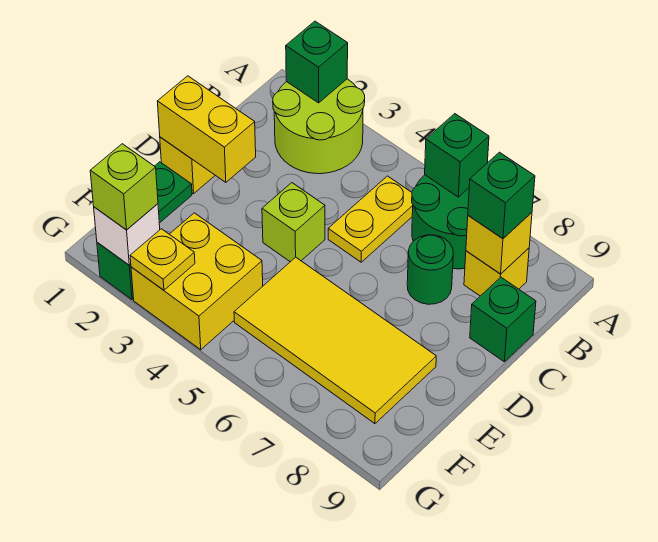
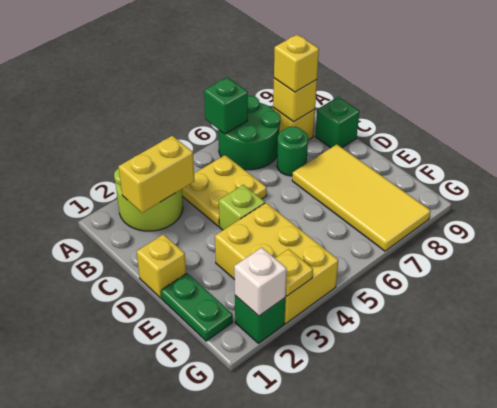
green brick A2 level 2 -> none
yellow plate B5:C5 level 1 -> yellow plate B4:C5 level 1
green brick B8 level 3 -> yellow brick B8 level 3
yellow brick D1:D2 level 2 -> yellow brick B2:B3 level 2
yellow tile E5:F8 level 1 -> yellow tile D7:G8 level 1
yellow brick F3:G4 level 1 -> yellow brick E3:G4 level 1
lime brick G2 level 3 -> none

